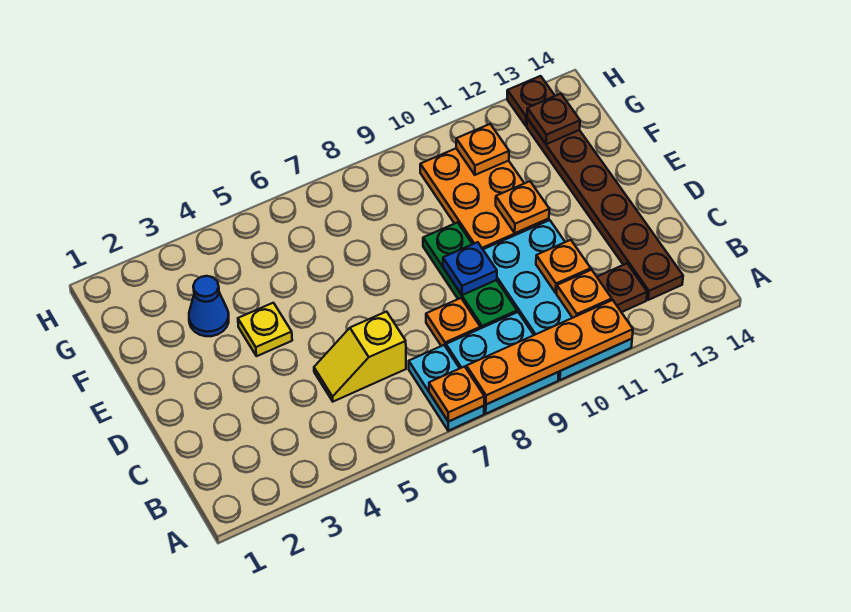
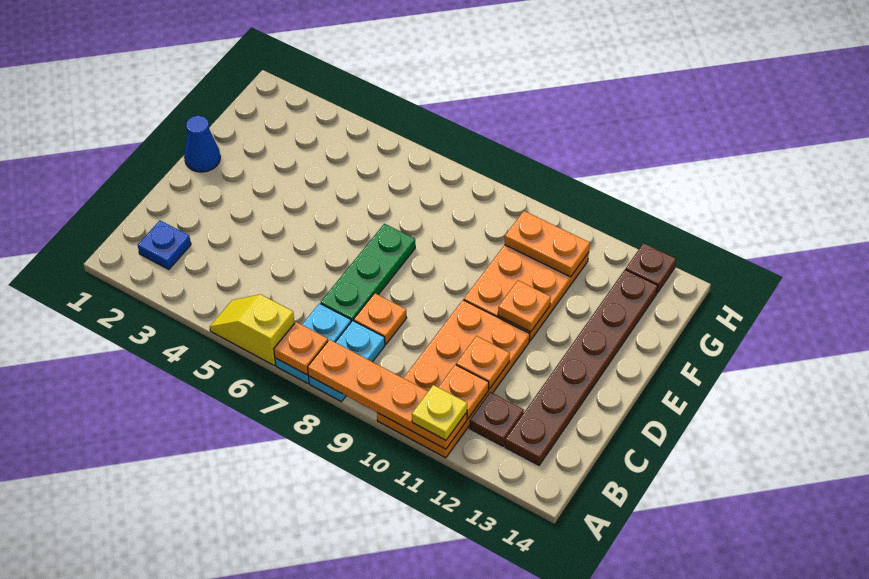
cyan plate A8:B9 level 1 -> cyan plate A8:B8 level 1
cyan plate A10:D11 level 1 -> orange plate A10:D11 level 1
yellow slope C5:C6 level 1 top 6 -> yellow slope A5:A6 level 1 top 6
green plate C9:E9 level 1 -> green plate C7:E7 level 1
blue plate D9 level 2 -> blue plate B2 level 1
yellow plate E4 level 1 -> yellow plate A11 level 3
blue cone F3 level 1 -> blue cone E1 level 1
orange plate G11 level 2 -> orange plate G10:G11 level 2
brown plate G13 level 2 -> none

